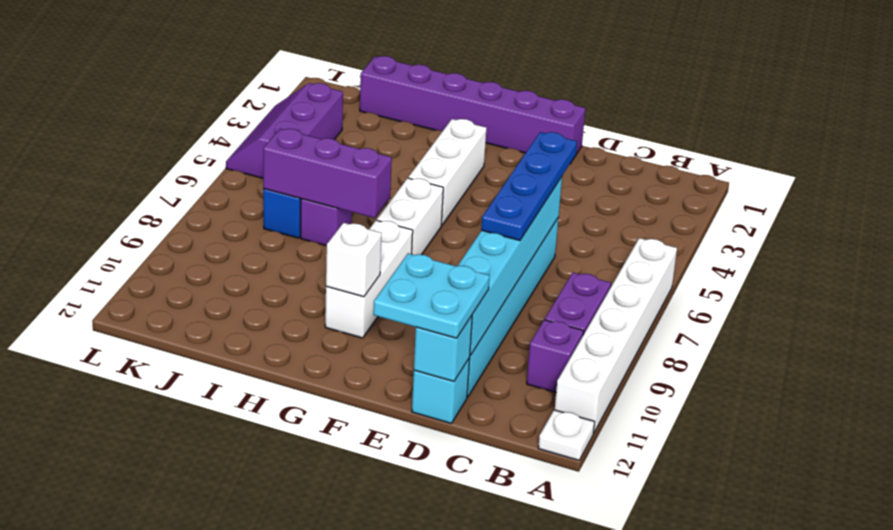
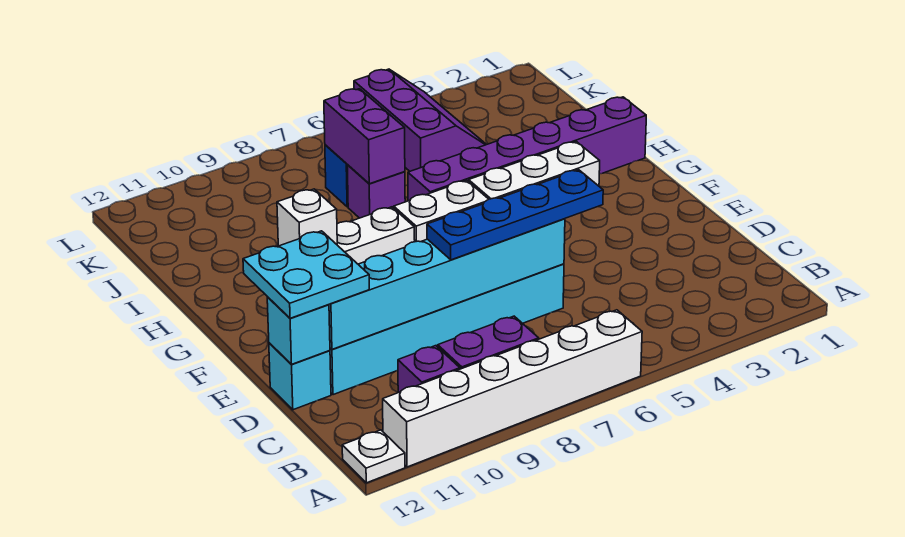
purple brick E1:J1 level 1 -> purple brick H1:H6 level 1
purple brick H7:J7 level 2 -> purple brick I7:J7 level 2
purple slope K3:L5 level 1 top K -> purple slope J4:L5 level 1 top 5

